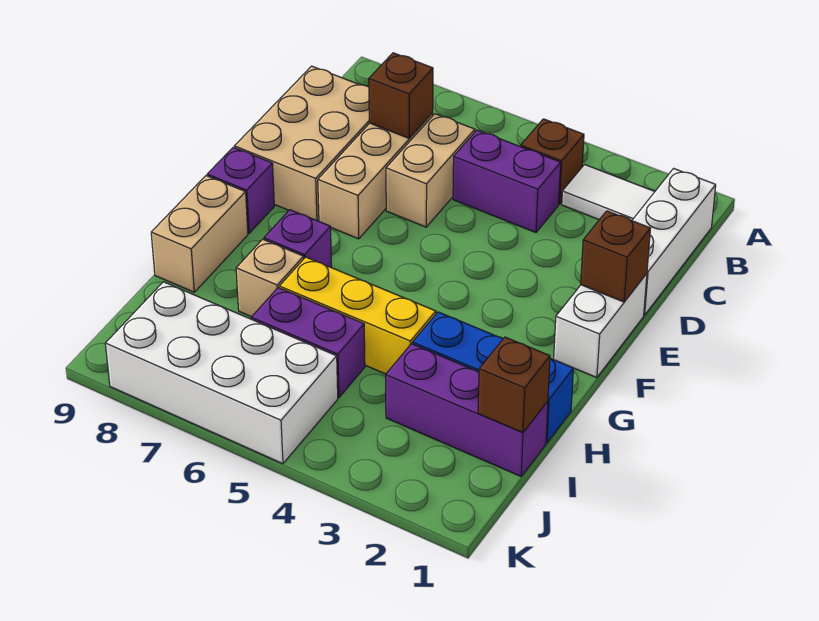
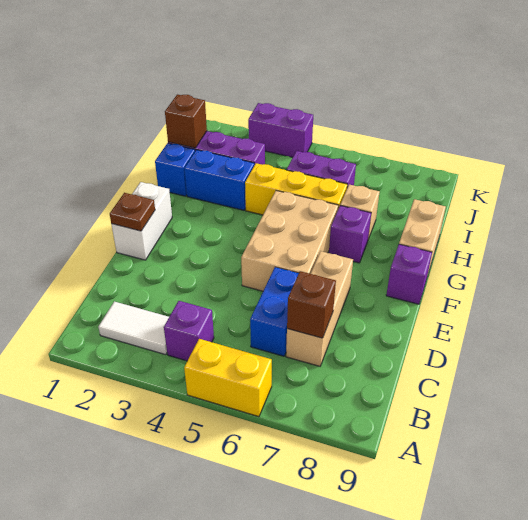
none -> yellow brick A5:A6 level 1
white brick B1:D1 level 1 -> none
brown brick B4 level 1 -> purple brick B4 level 1
purple brick C4:C5 level 1 -> purple brick K3:K4 level 1
tan brick C6:D6 level 1 -> blue brick C6:D6 level 1
tan brick C8:E9 level 1 -> tan brick E5:G6 level 1
brown brick E1 level 2 -> brown plate E1 level 2
white brick J5:K8 level 1 -> none

